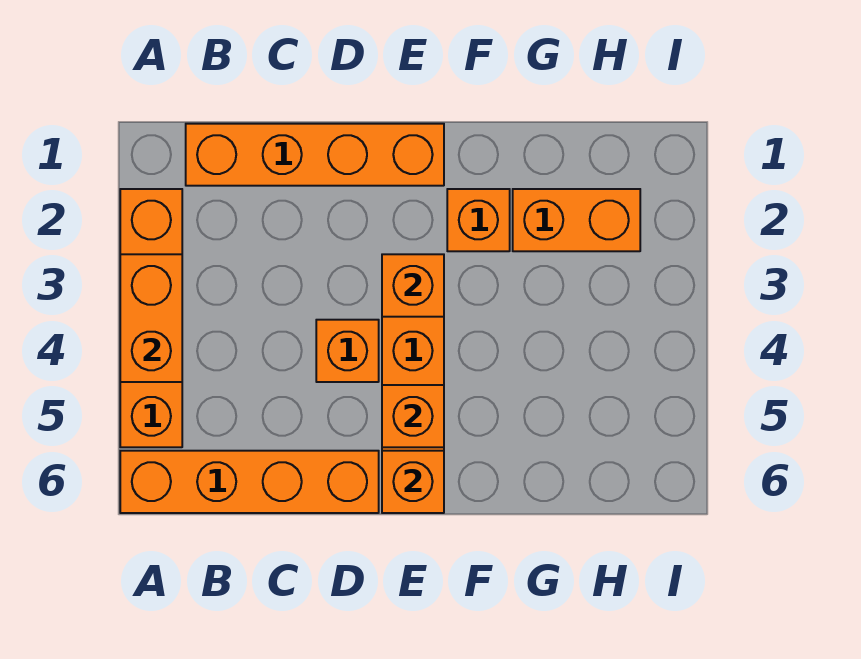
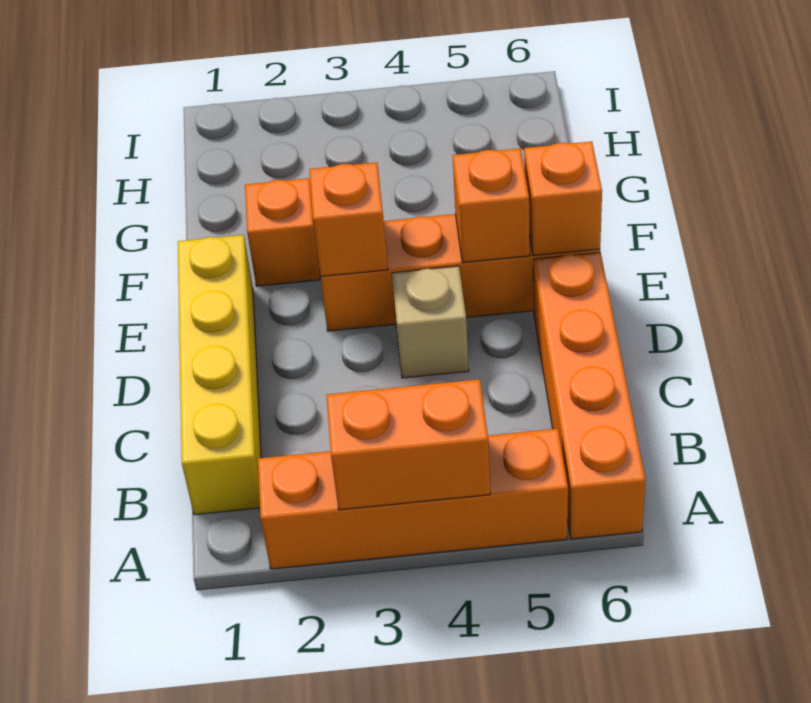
orange brick B1:E1 level 1 -> yellow brick B1:E1 level 1
orange brick D4 level 1 -> tan brick D4 level 1
orange brick G2:H2 level 1 -> none

